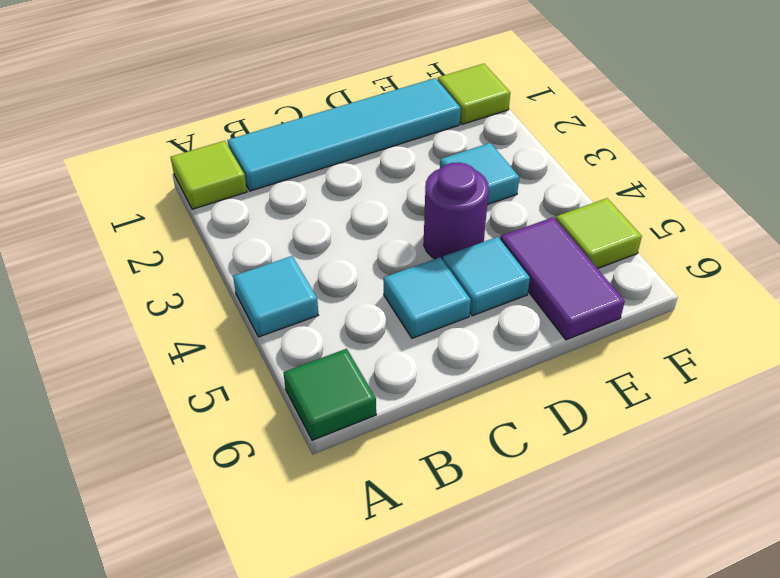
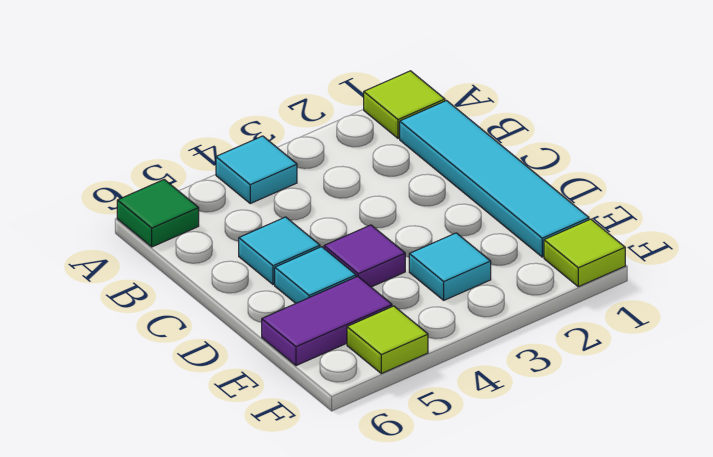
purple round brick D4 level 1 -> purple tile D4 level 1

